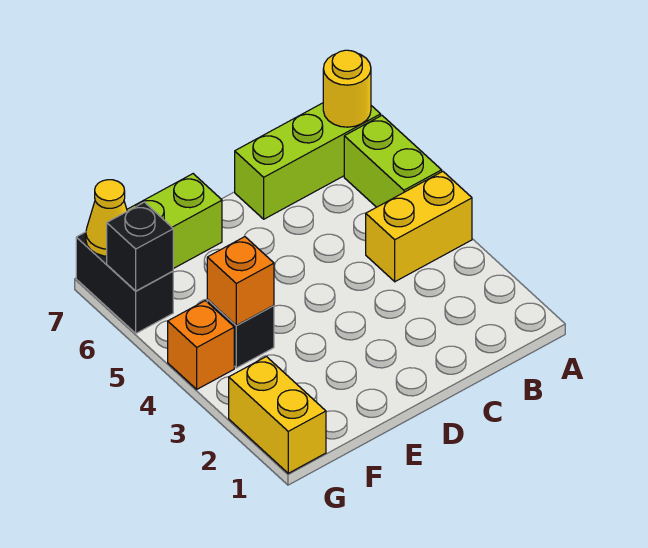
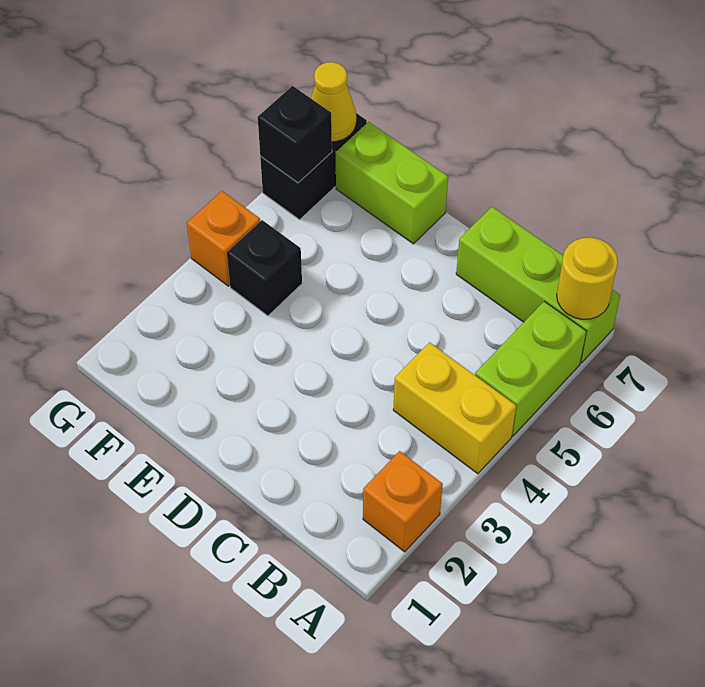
orange brick F4 level 2 -> orange brick A2 level 1
yellow brick G1:G2 level 1 -> none

